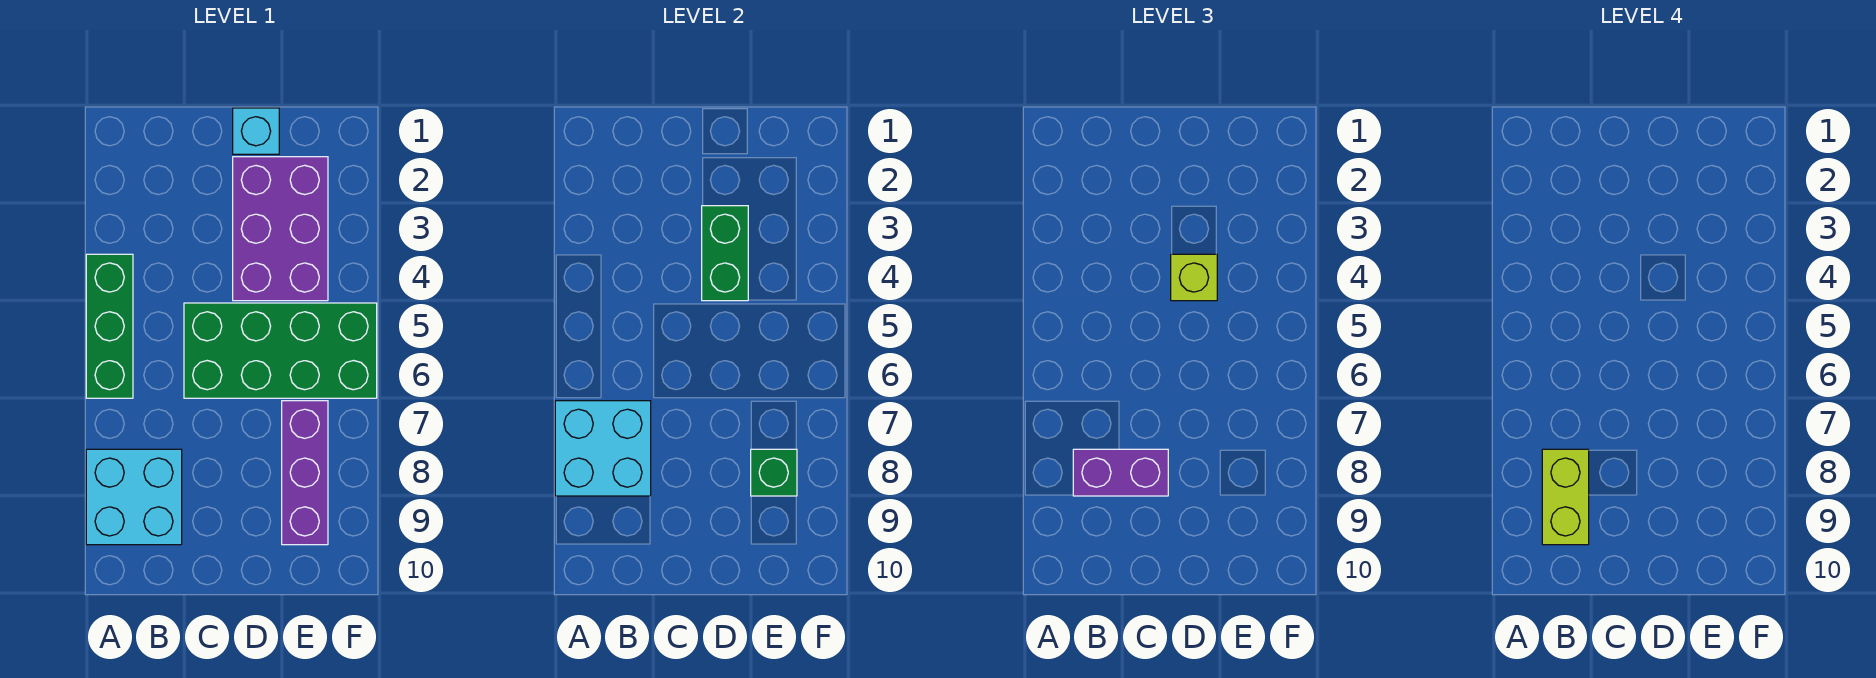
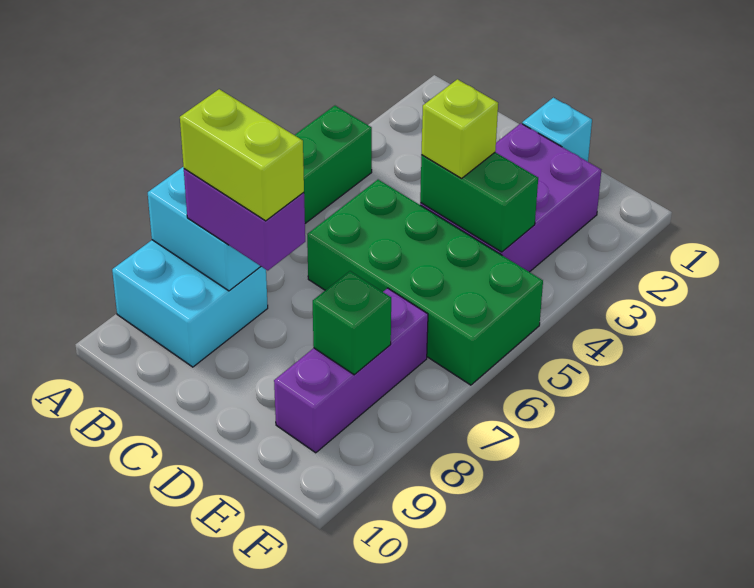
lime brick B8:B9 level 4 -> lime brick B8:C8 level 4
green brick D3:D4 level 2 -> green brick D4:E4 level 2

